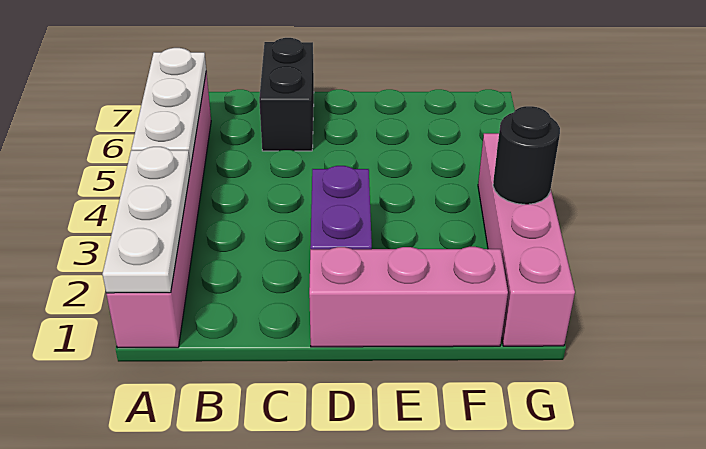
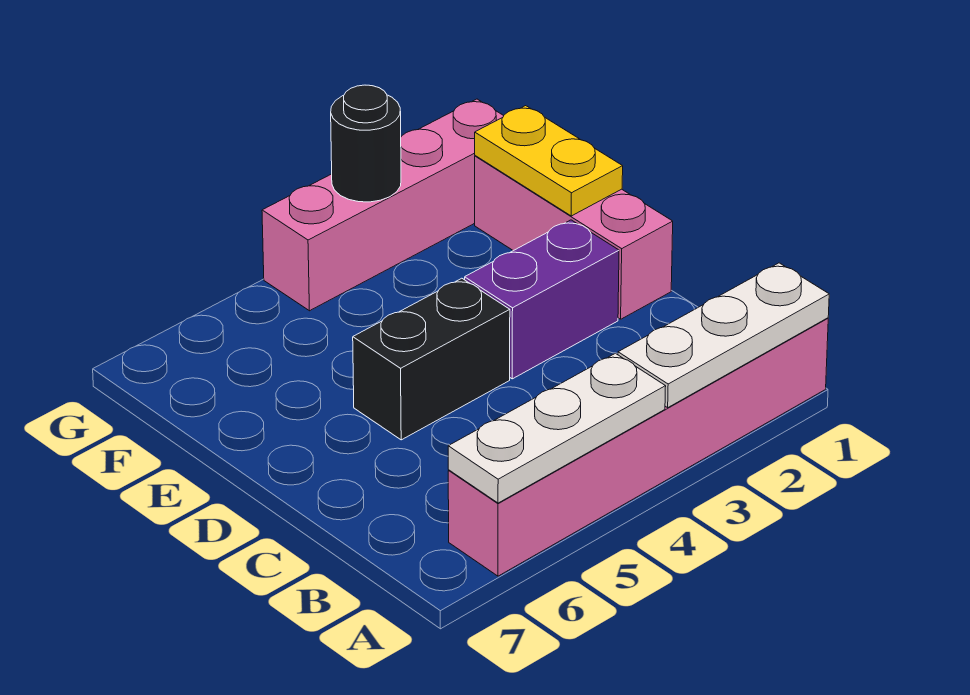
black brick C6:C7 level 1 -> black brick D4:D5 level 1
none -> yellow plate E1:F1 level 2

